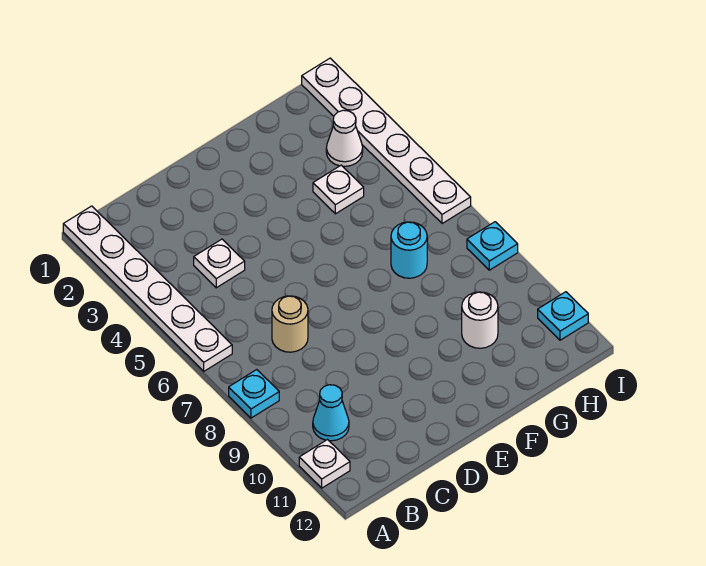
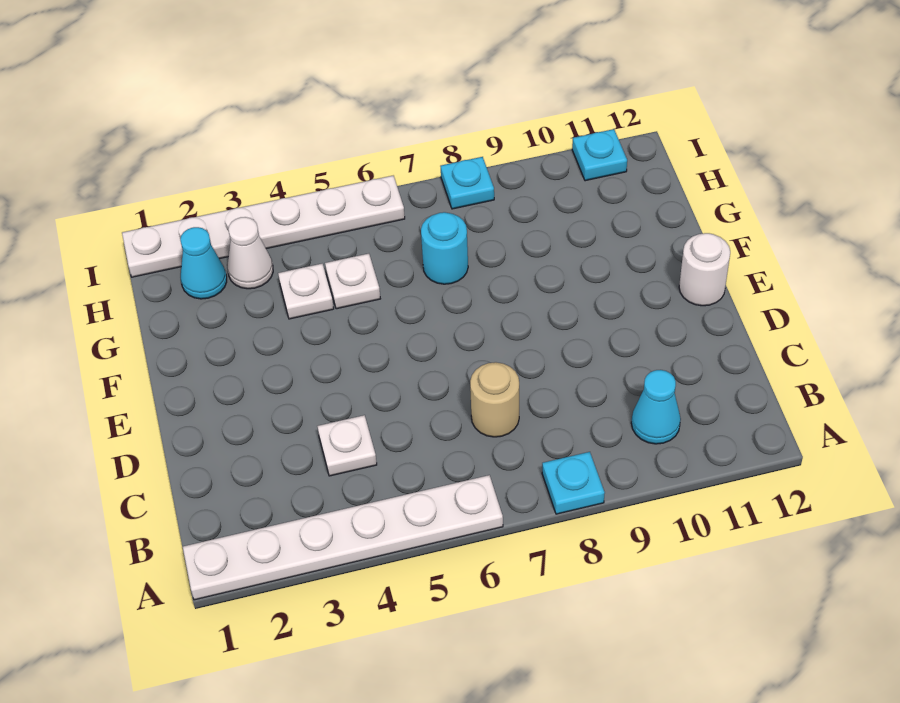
white plate A11 level 1 -> white plate G5 level 1
white round brick G10 level 1 -> white round brick E12 level 1
none -> cyan cone H2 level 1

